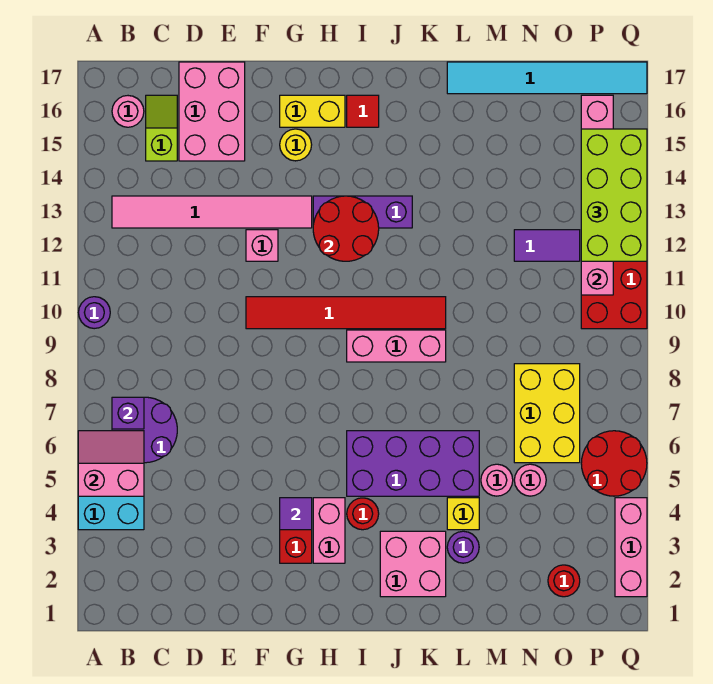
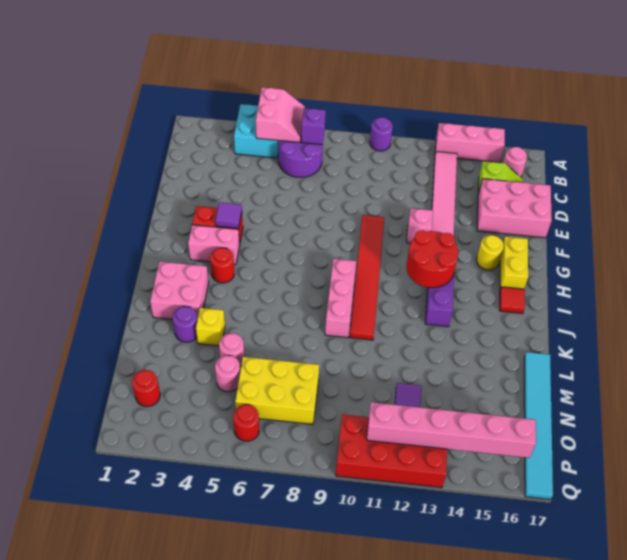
purple brick I5:L6 level 1 -> none
red round brick P5:Q6 level 1 -> red round brick P6 level 1
lime brick P12:Q15 level 3 -> none
pink brick Q2:Q4 level 1 -> pink brick A13:A15 level 1

